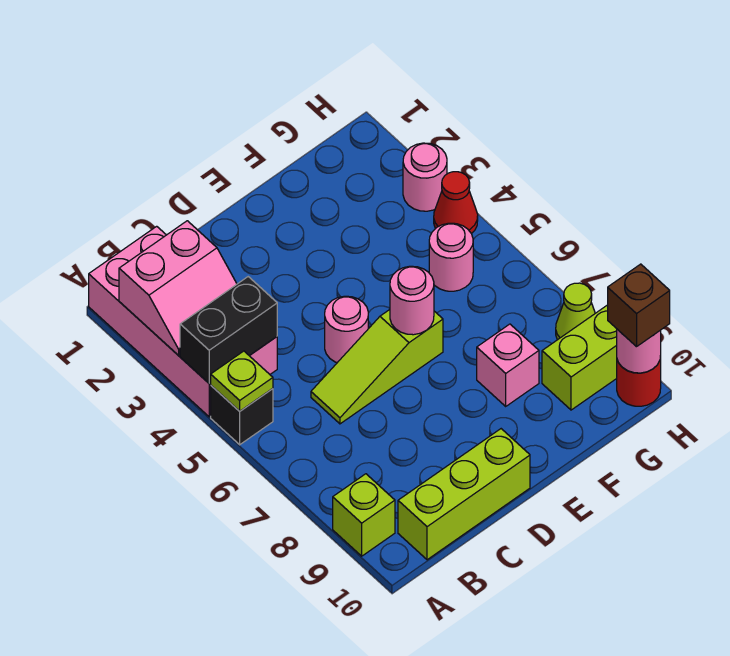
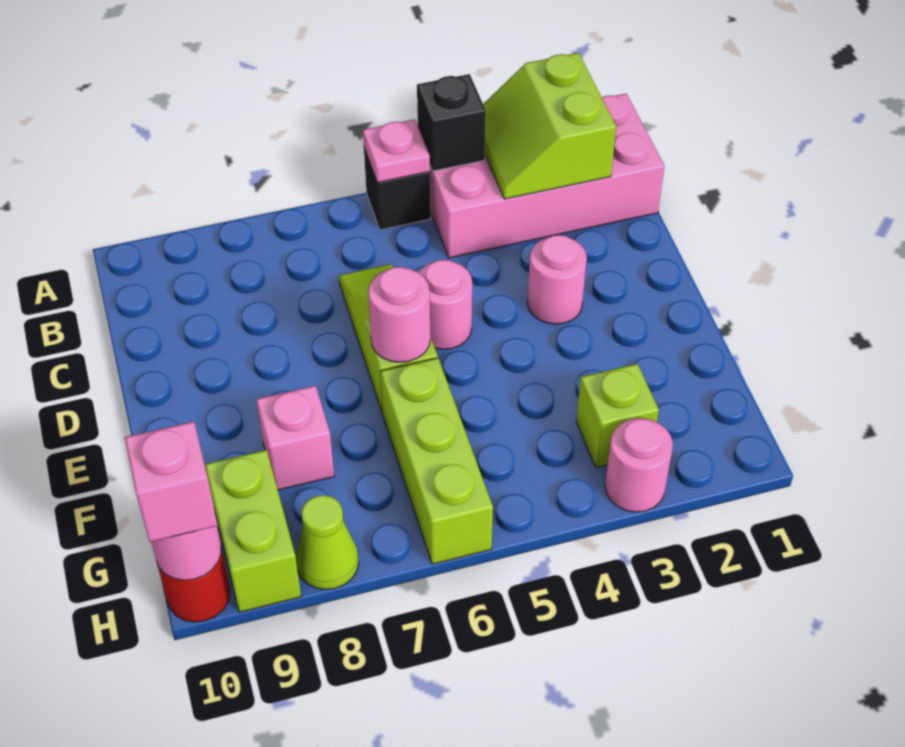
pink slope A2:B3 level 2 top 2 -> lime slope A2:B3 level 2 top 2
black brick A4:B4 level 2 -> black brick A4 level 2
lime plate A5 level 2 -> pink plate A5 level 2
lime brick A9 level 1 -> lime brick G3 level 1
lime brick B10:D10 level 1 -> lime brick F6:H6 level 1
pink round brick G5 level 1 -> pink round brick D3 level 1
red cone H4 level 1 -> none
brown brick H10 level 3 -> pink brick H10 level 3

